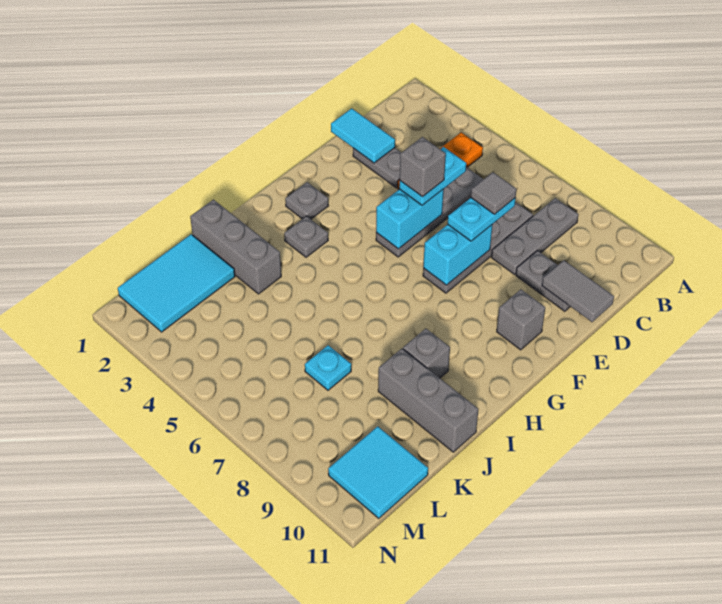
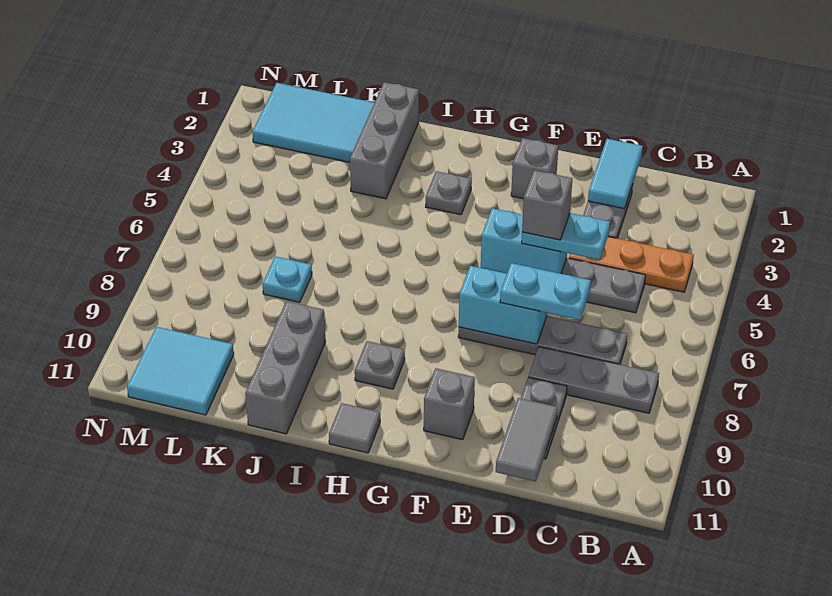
grey tile D7 level 4 -> grey tile H11 level 1
grey plate G2 level 1 -> grey plate H9 level 1
grey brick I9 level 1 -> grey brick F2 level 1

